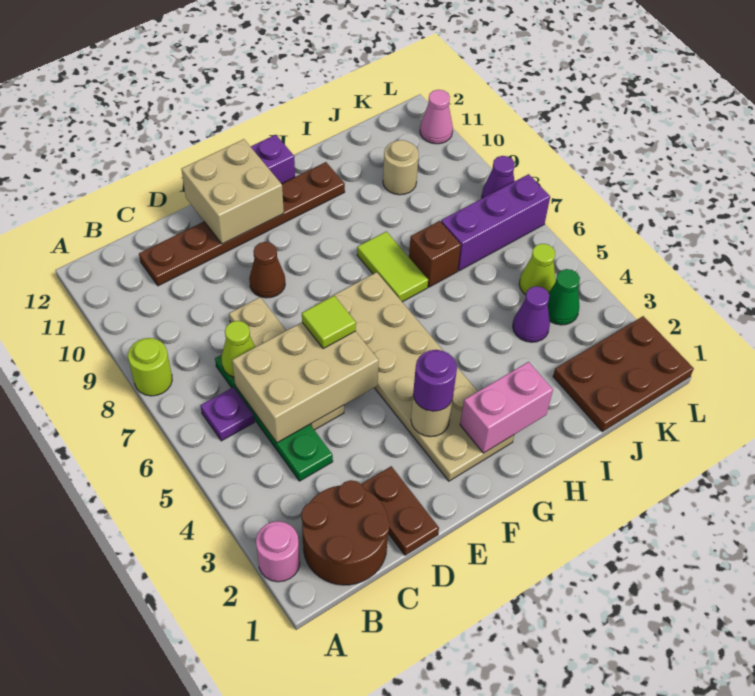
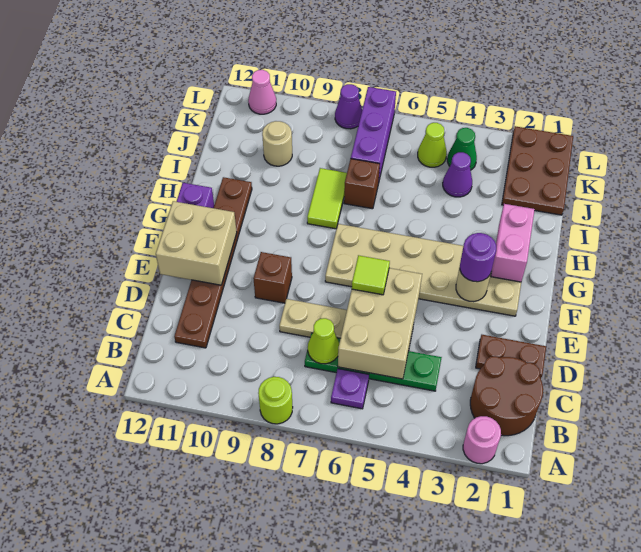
brown cone E9 level 1 -> brown brick E9 level 1
lime tile H7:H8 level 1 -> lime tile H8:I8 level 1

